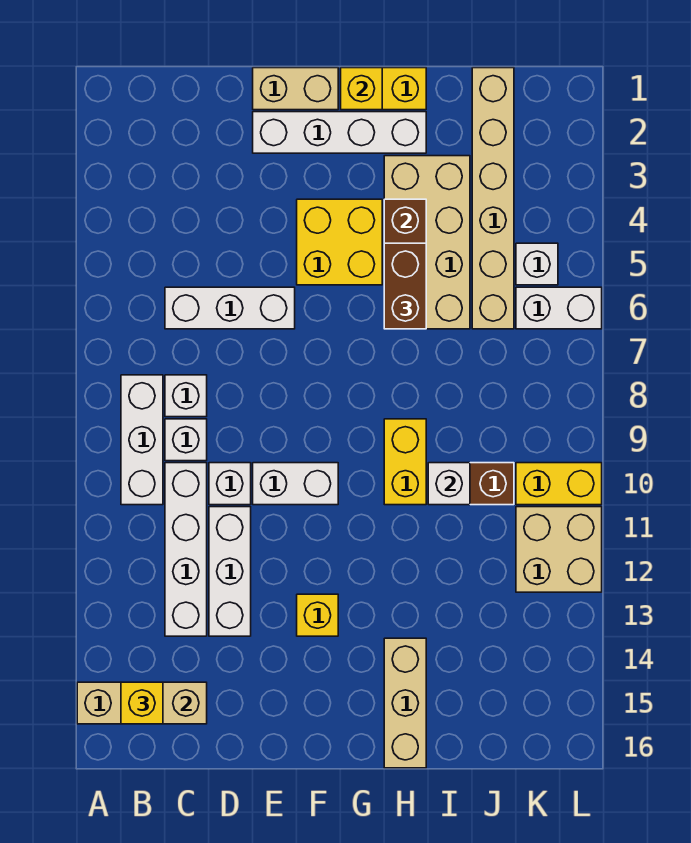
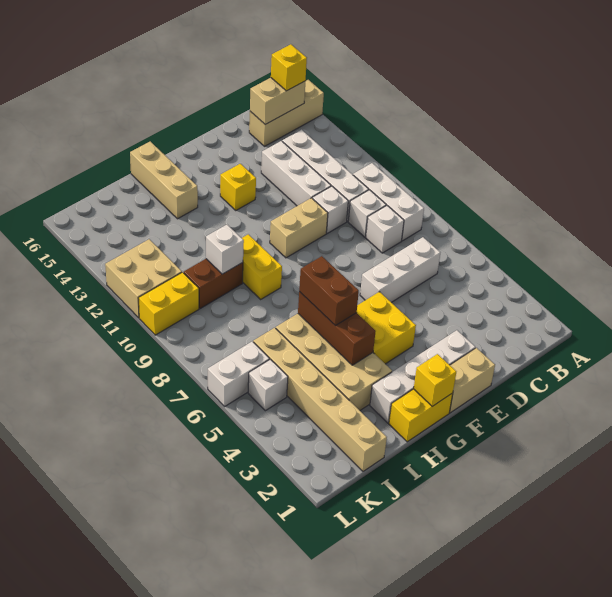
white brick E10:F10 level 1 -> tan brick E10:F10 level 1

